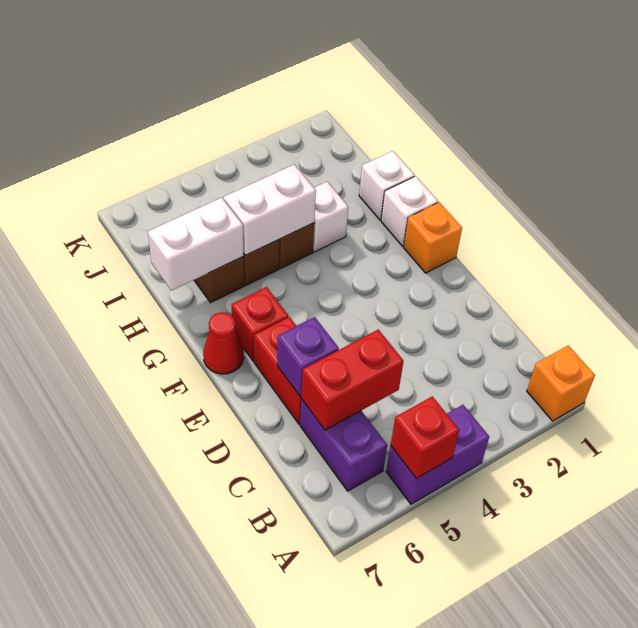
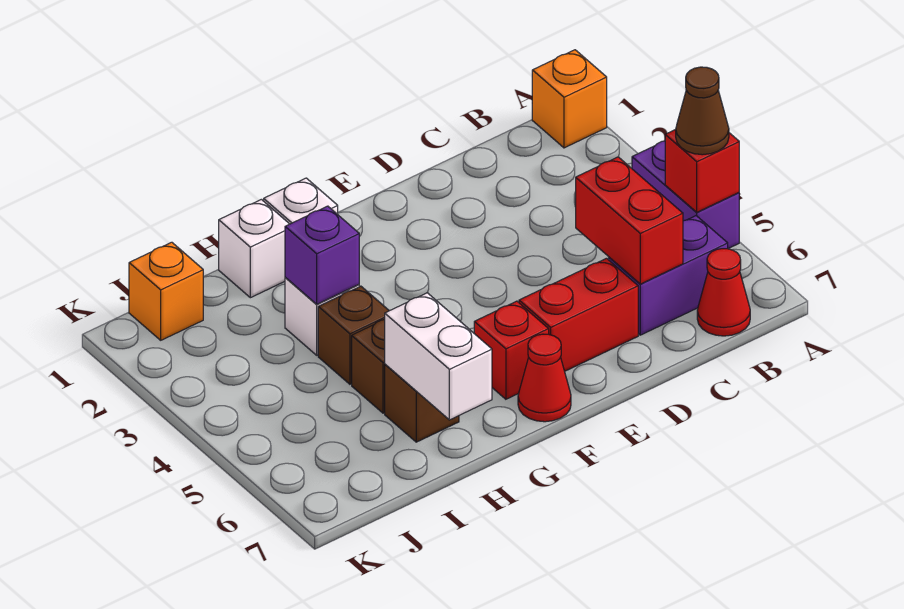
none -> brown cone A5 level 3
none -> red cone B7 level 1
purple brick D6 level 2 -> purple brick H3 level 2
orange brick F1 level 1 -> orange brick J1 level 1
white brick H4:H5 level 2 -> none

